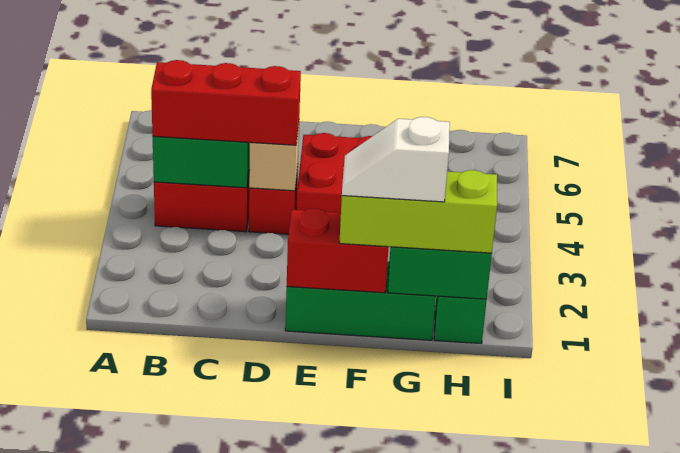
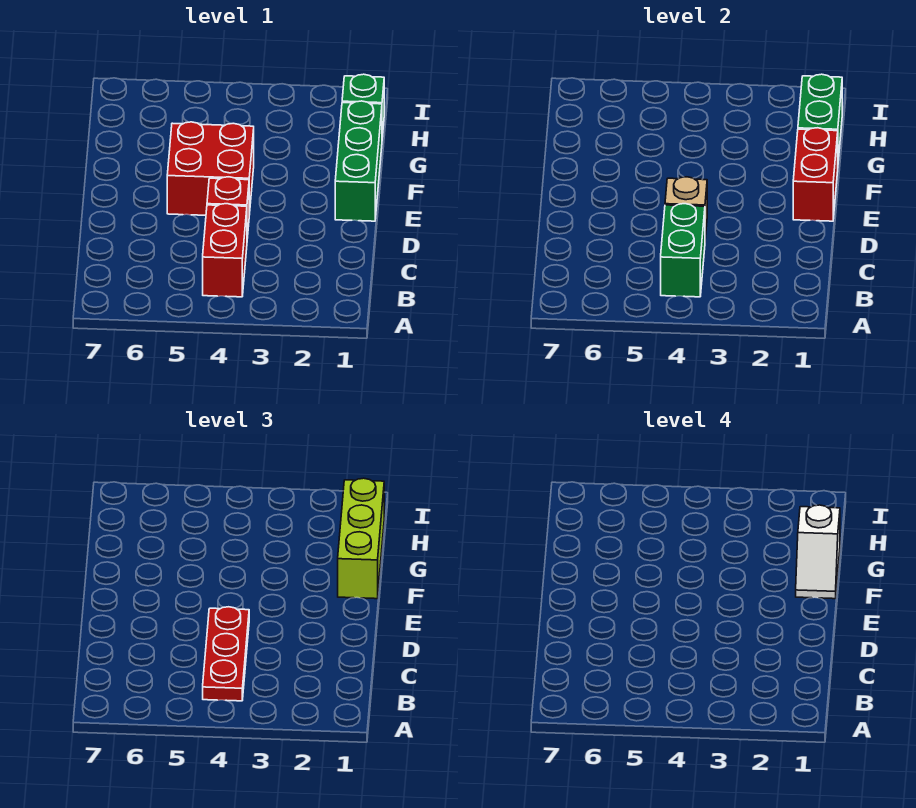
red brick B4:D4 level 3 -> red plate B4:D4 level 3

